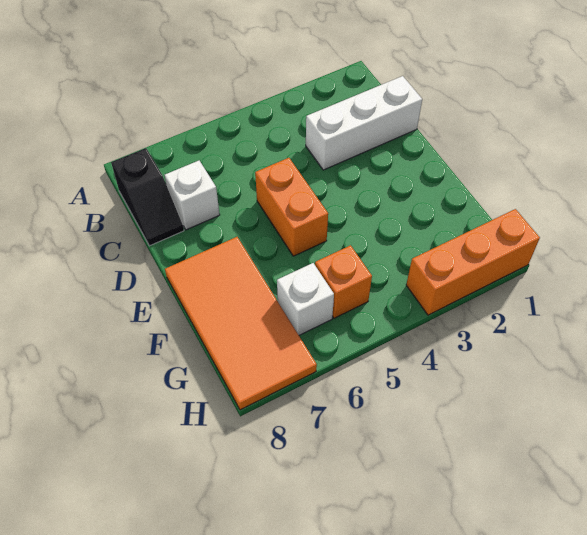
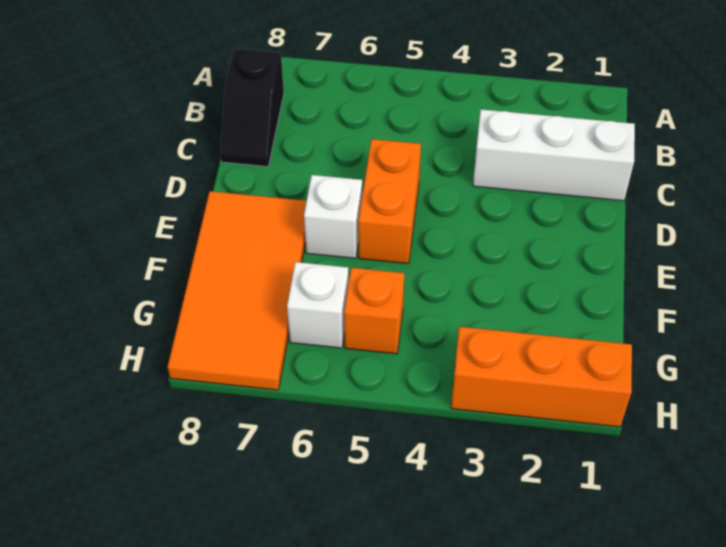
white brick C7 level 1 -> white brick E6 level 1

